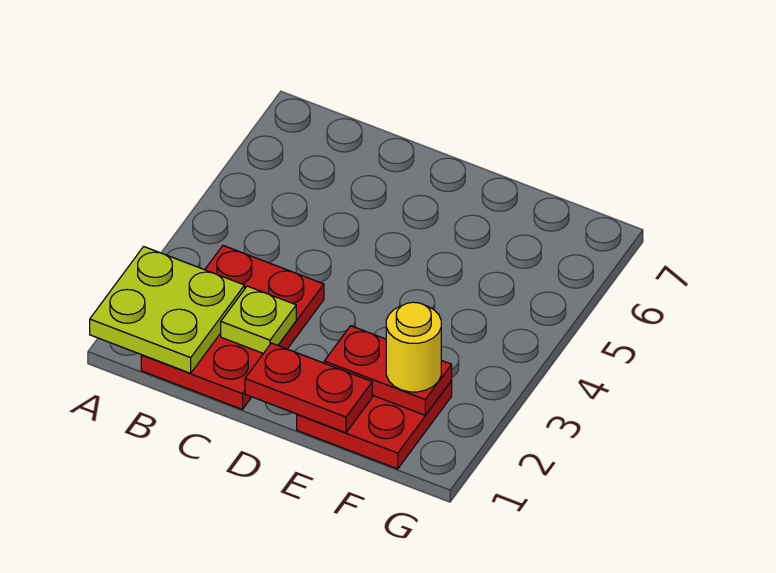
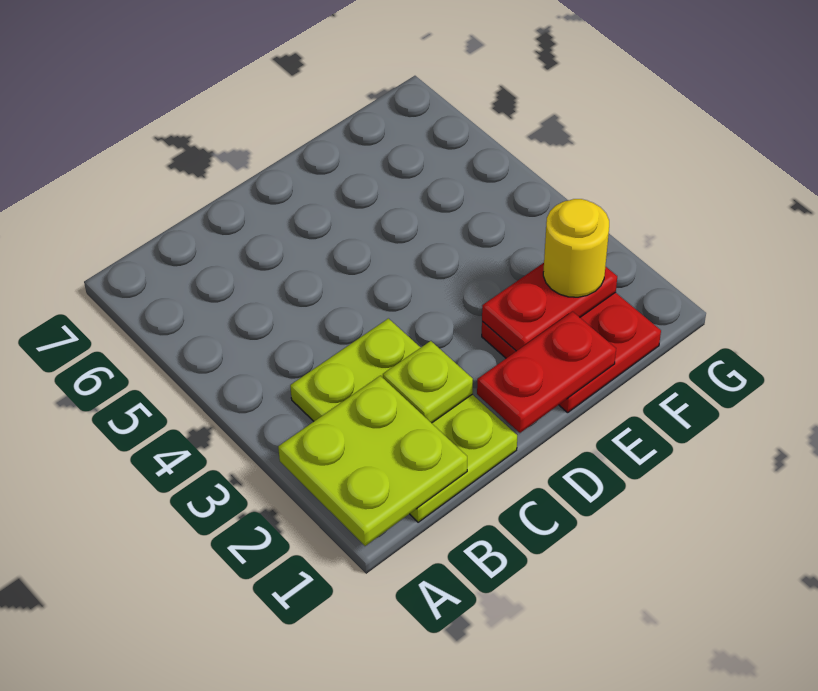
red plate B1:C3 level 1 -> lime plate B1:C3 level 1

